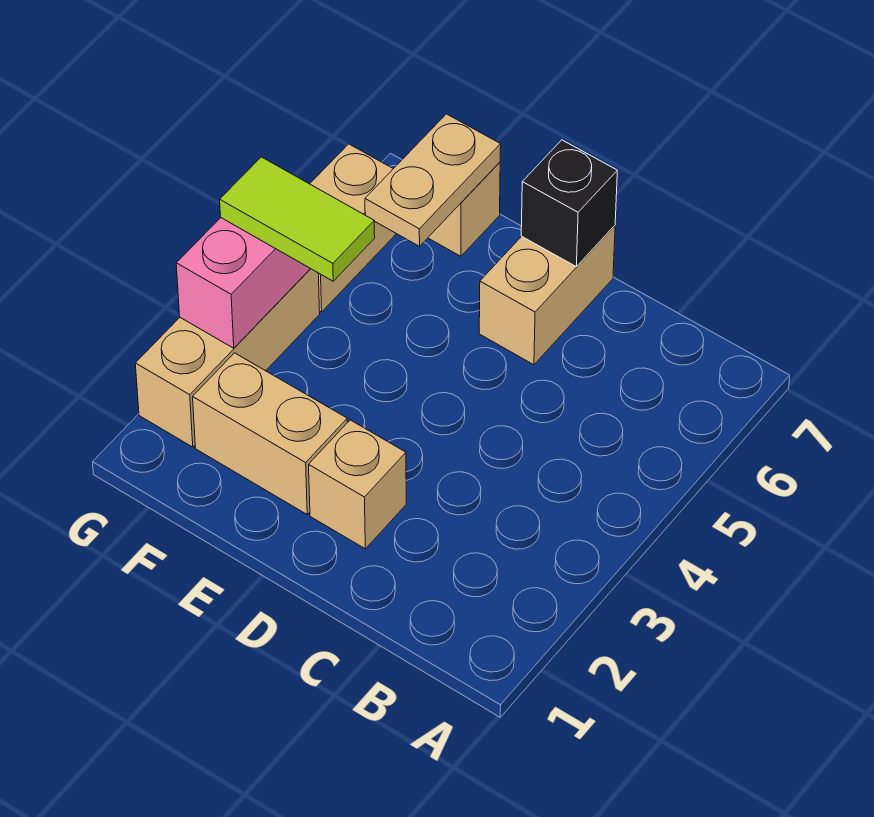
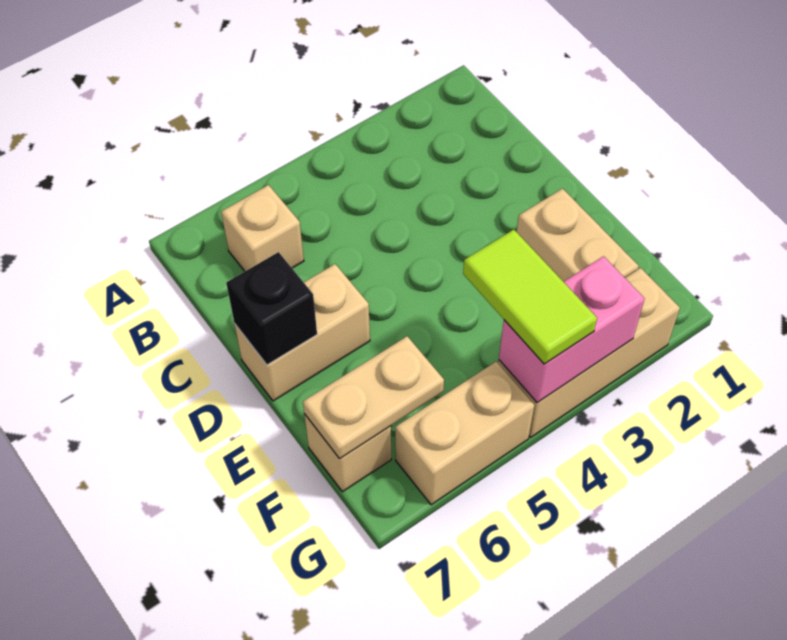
tan brick D2 level 1 -> tan brick B6 level 1

